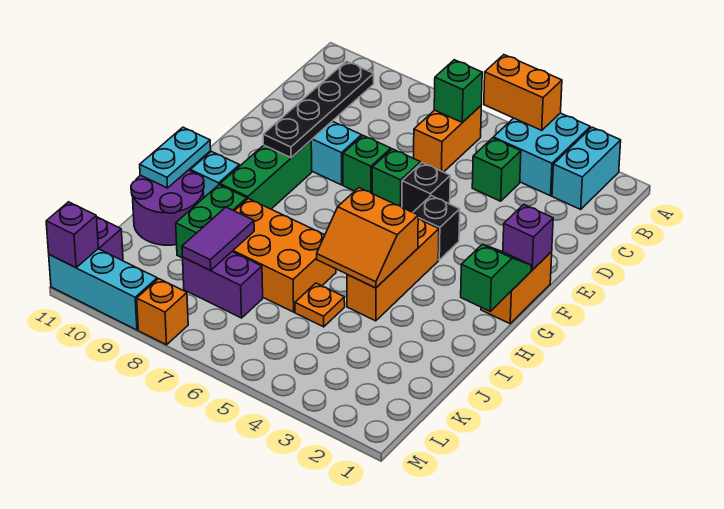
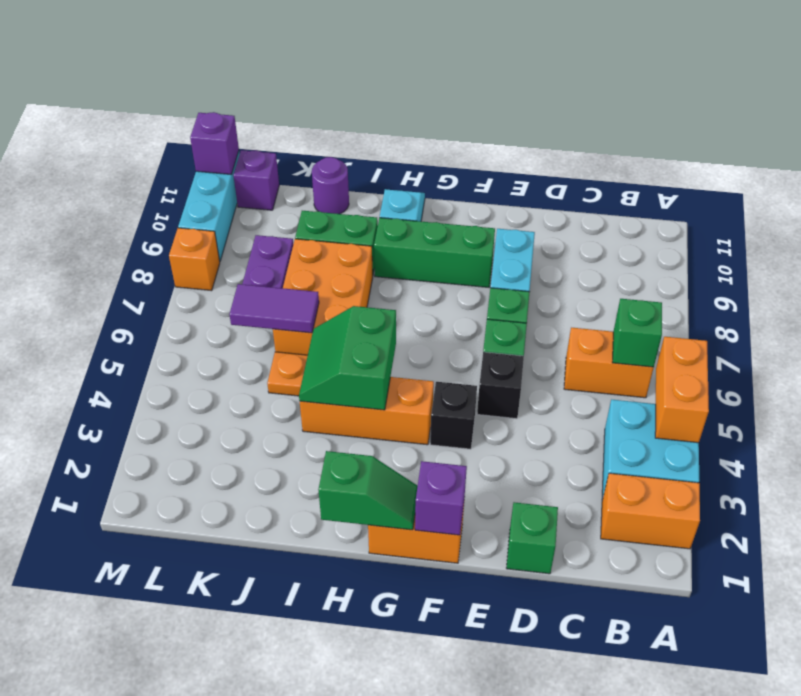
cyan brick A2:B2 level 1 -> orange brick A2:B2 level 1
green brick C4 level 1 -> green brick D1 level 1
black plate C9:F9 level 2 -> none
orange slope H4:I5 level 2 top H -> green slope H4:I5 level 2 top H
cyan plate H11:I11 level 2 -> none
purple round brick I10:J11 level 1 -> purple round brick J11 level 1
purple tile J8:K8 level 2 -> purple tile J6:K6 level 2

